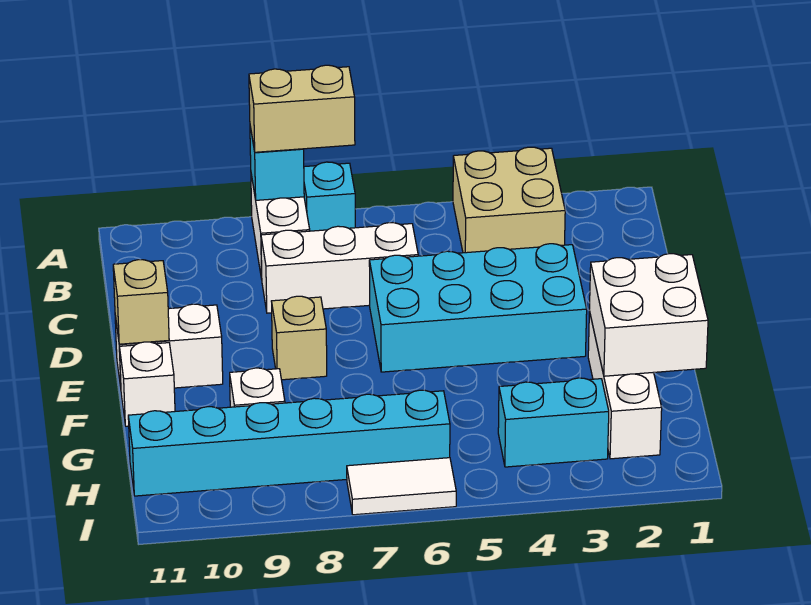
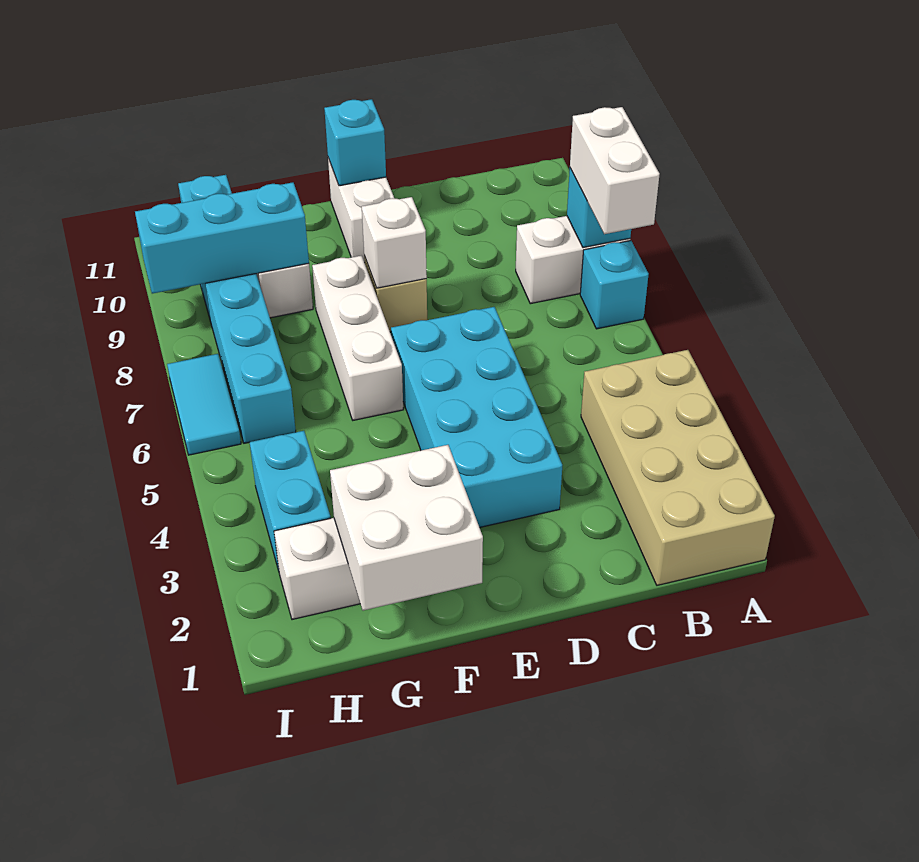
tan brick A3:B4 level 1 -> tan brick A1:B4 level 1
tan brick A7:A8 level 3 -> white brick A7:A8 level 3
white brick C6:C8 level 1 -> white brick F6:F8 level 1
tan brick E11 level 2 -> cyan brick E11 level 2
white brick F11 level 1 -> white brick E8 level 2
none -> cyan brick G9:I9 level 2
white tile I6:I7 level 1 -> cyan tile I6:I7 level 1

